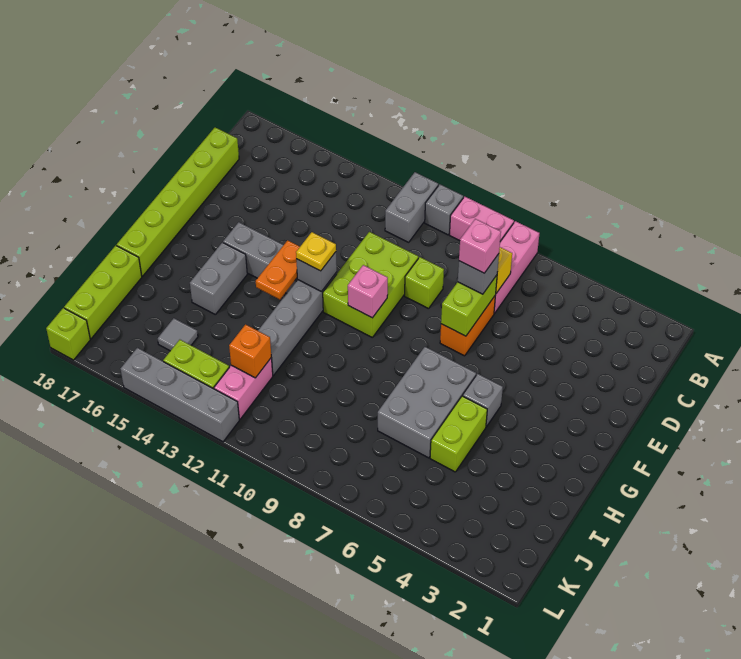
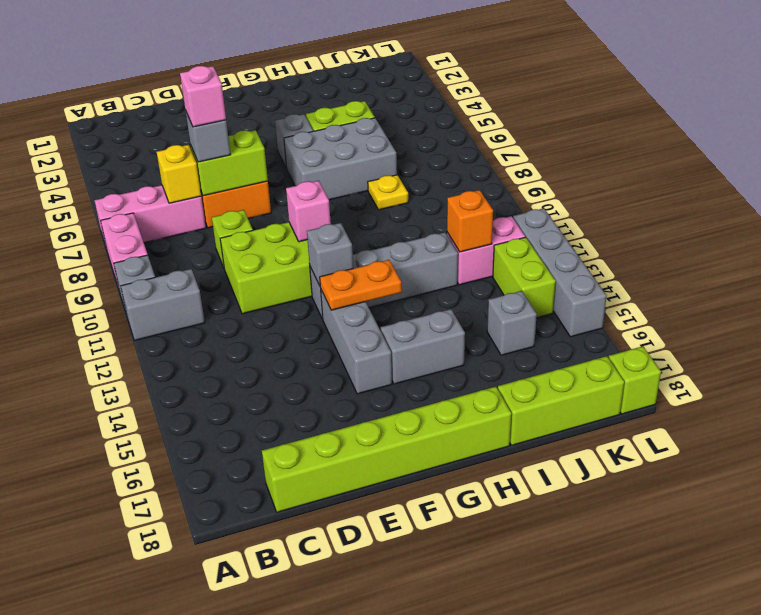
yellow plate F12 level 3 -> yellow plate I8 level 1
grey tile J15 level 1 -> grey brick J15 level 1

